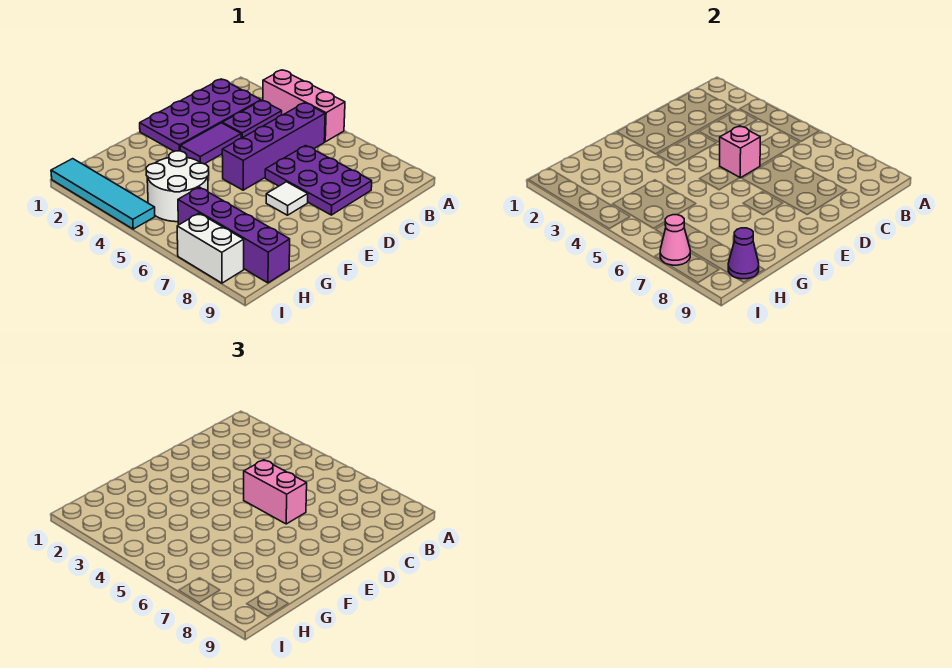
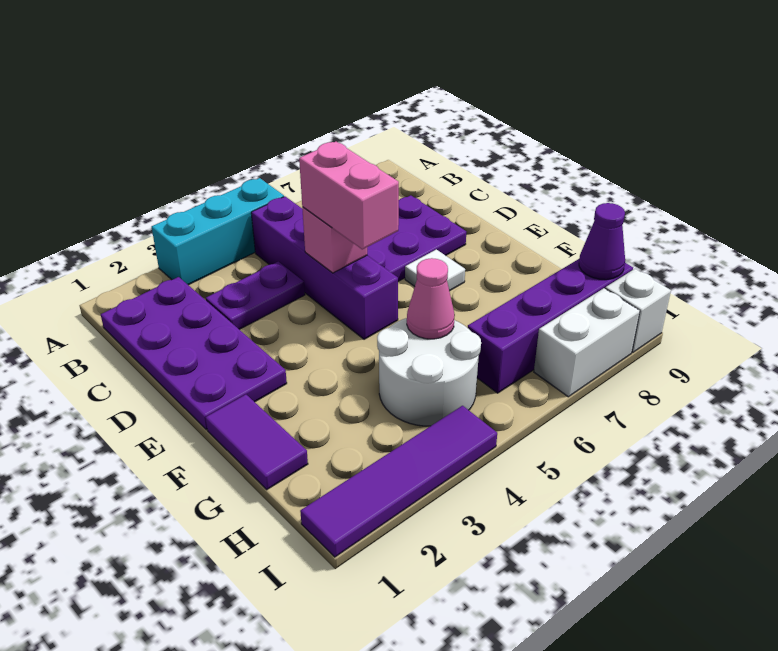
pink brick A3:A5 level 1 -> cyan brick A3:A5 level 1
purple plate B3:C3 level 1 -> purple plate C3:C4 level 1
purple tile D3:E3 level 1 -> purple tile F1:G1 level 1
pink brick D5:D6 level 3 -> pink brick D5:E5 level 3
cyan tile I1:I4 level 1 -> purple tile I1:I4 level 1
pink cone I7 level 2 -> pink cone G5 level 2
none -> white brick I9 level 1

